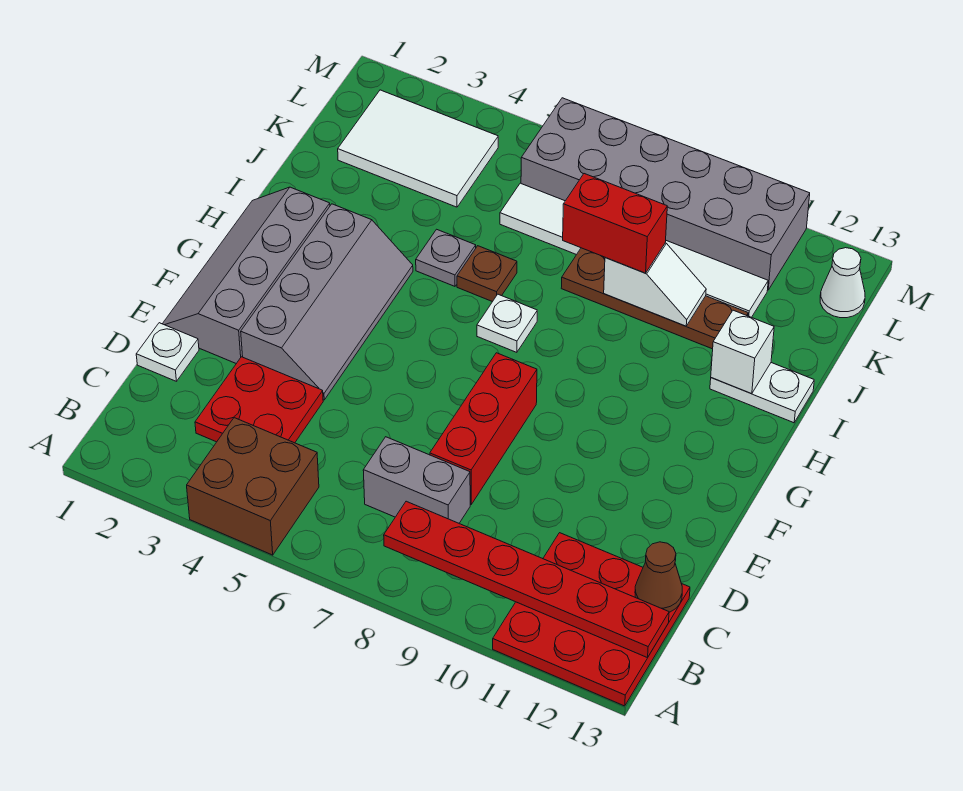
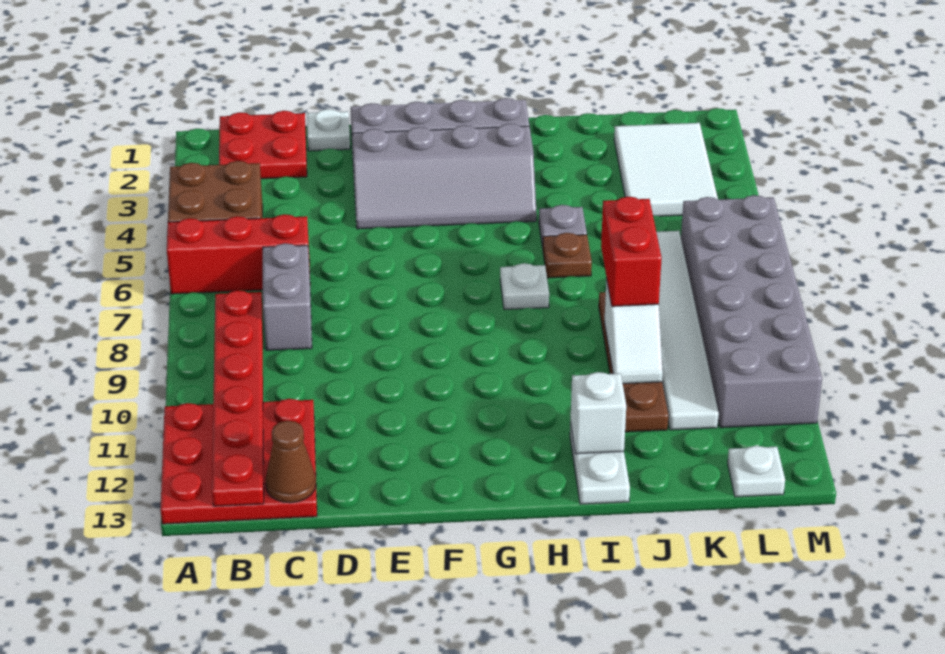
red plate C3:D4 level 1 -> red plate B1:C2 level 1
red brick D8:F8 level 1 -> red brick A6:C6 level 1
white cone L13 level 1 -> white plate L13 level 1

